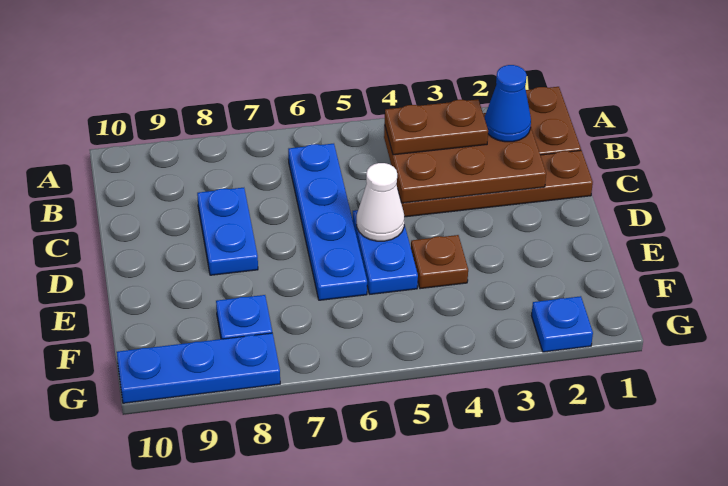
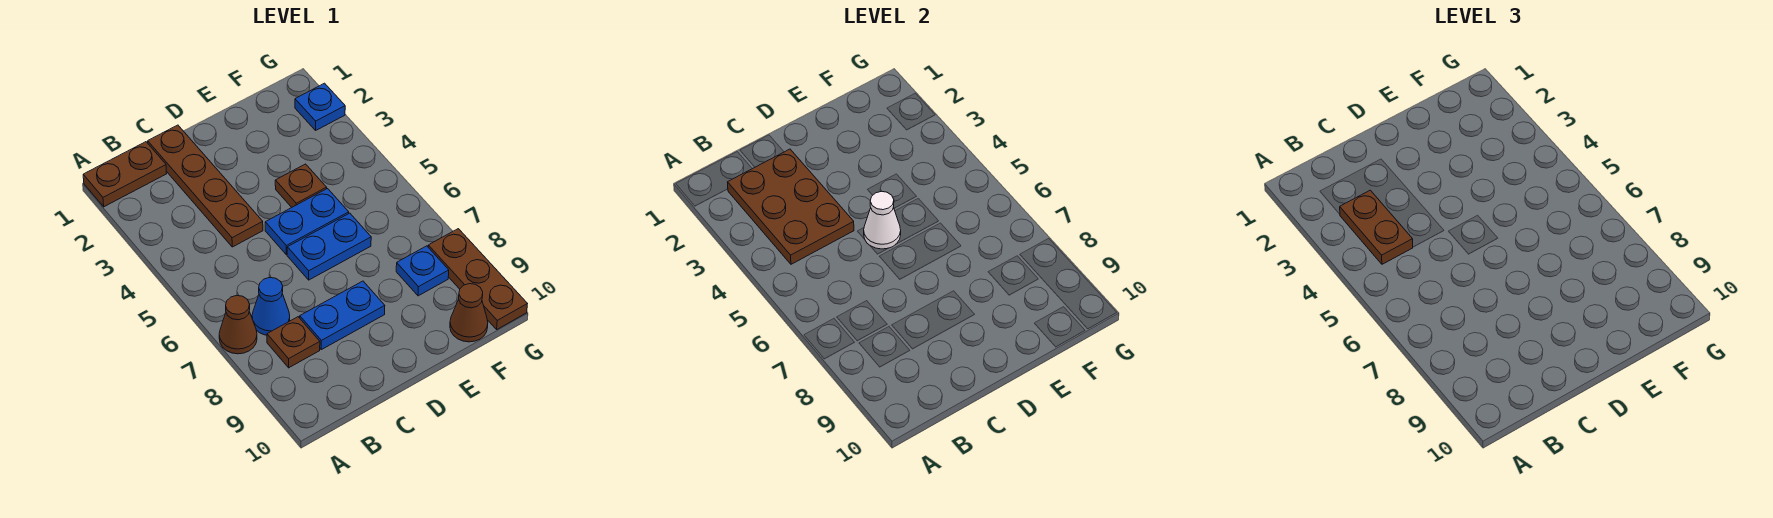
none -> brown cone A7 level 1
blue cone B2 level 3 -> blue cone B7 level 1
blue plate B6:E6 level 1 -> blue plate D6:E6 level 1
none -> brown plate B8 level 1
none -> brown cone F10 level 1
blue plate G8:G10 level 1 -> brown plate G8:G10 level 1

